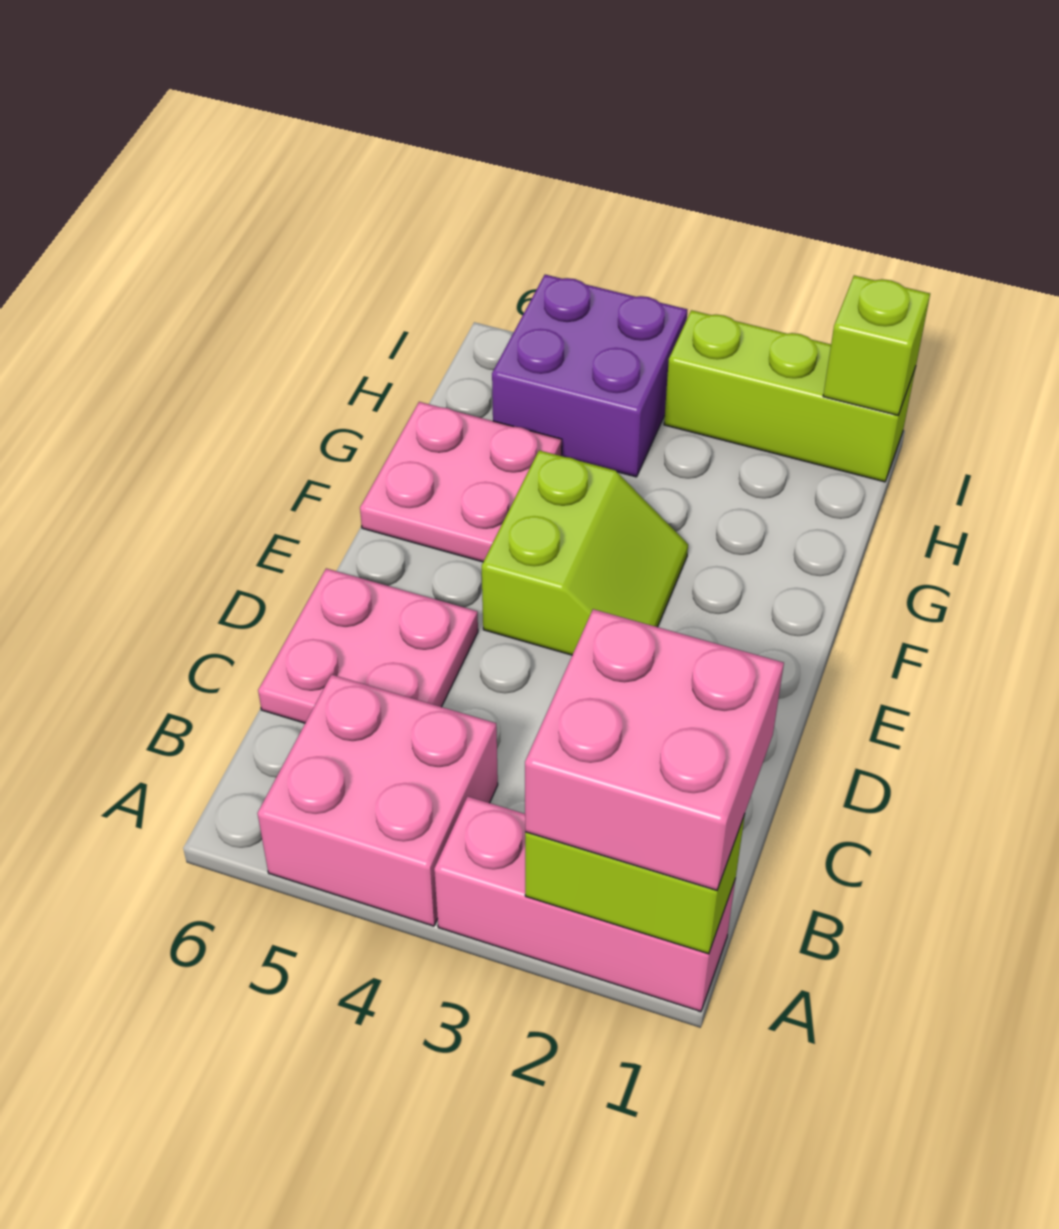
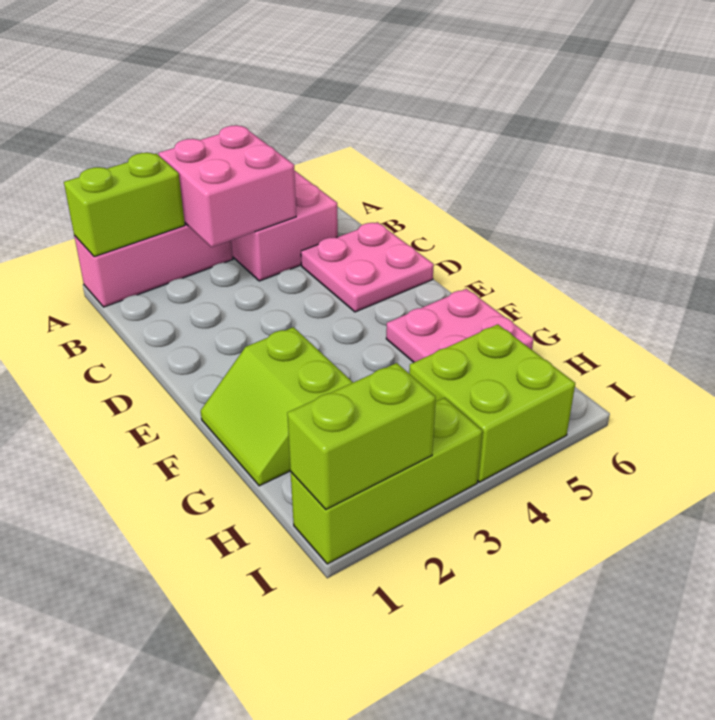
pink brick A1:B2 level 3 -> pink brick A3:B4 level 2
lime slope E3:F4 level 1 top 4 -> lime slope F1:G2 level 1 top 2
purple brick H4:I5 level 1 -> lime brick H4:I5 level 1
lime brick I1 level 2 -> lime brick I1:I2 level 2

